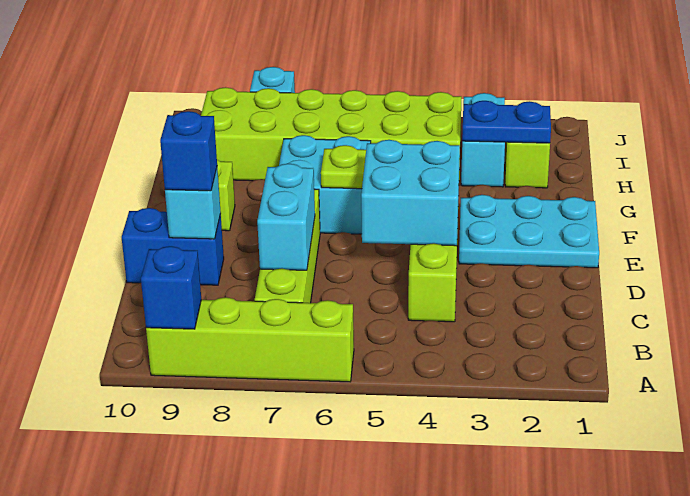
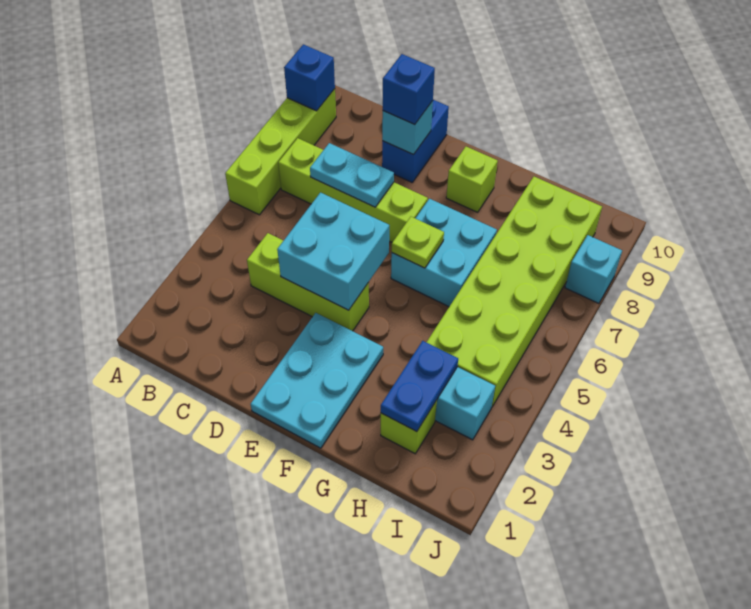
cyan brick C7:D7 level 2 -> cyan plate C7:D7 level 2

